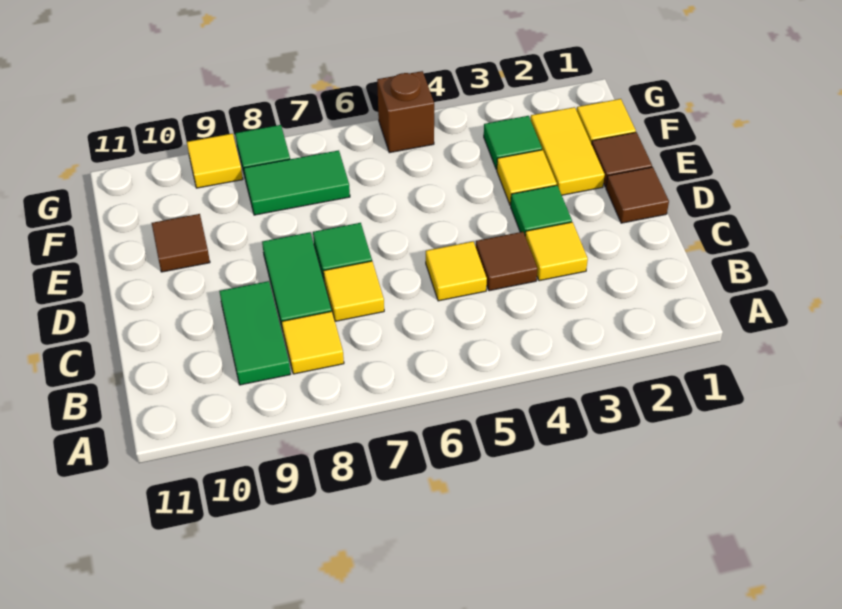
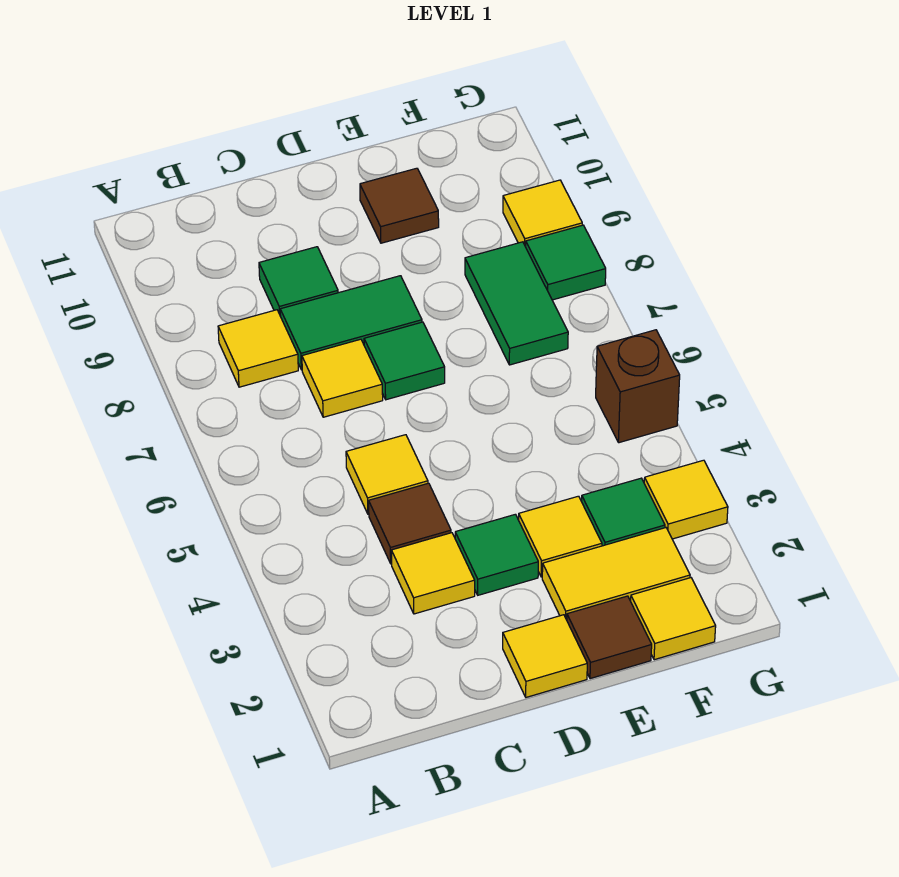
green tile B9:C9 level 1 -> green tile C9 level 1
brown tile D1 level 1 -> yellow tile D1 level 1
none -> yellow tile G3 level 1

